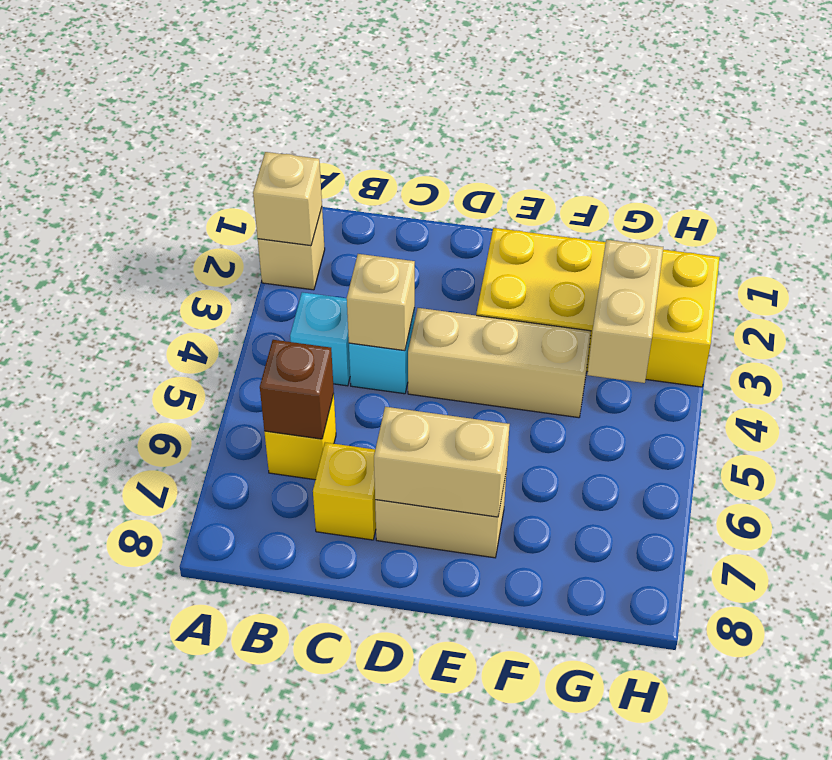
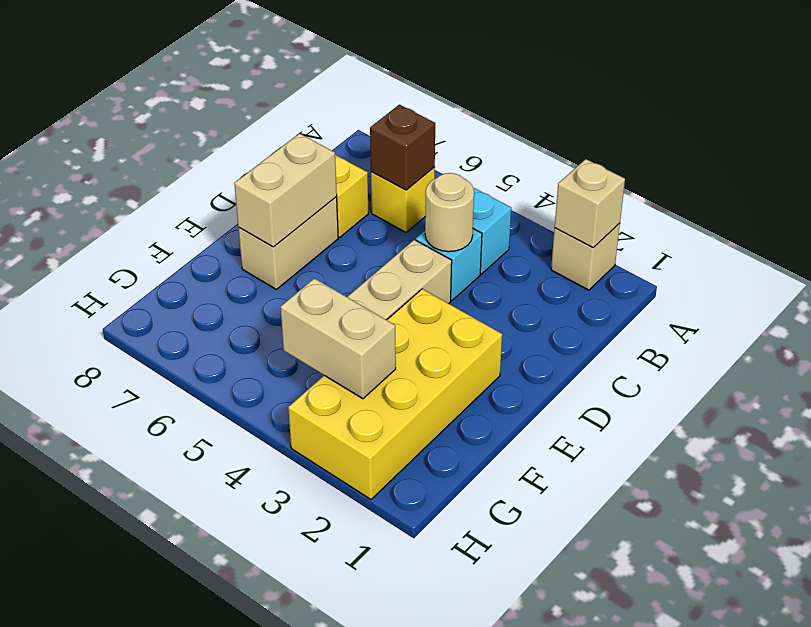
tan brick C4 level 2 -> tan round brick C4 level 2

